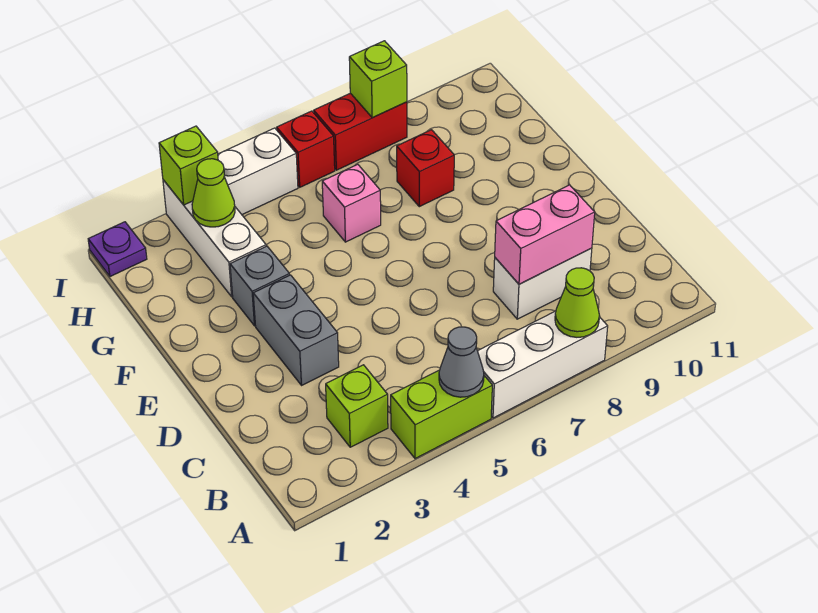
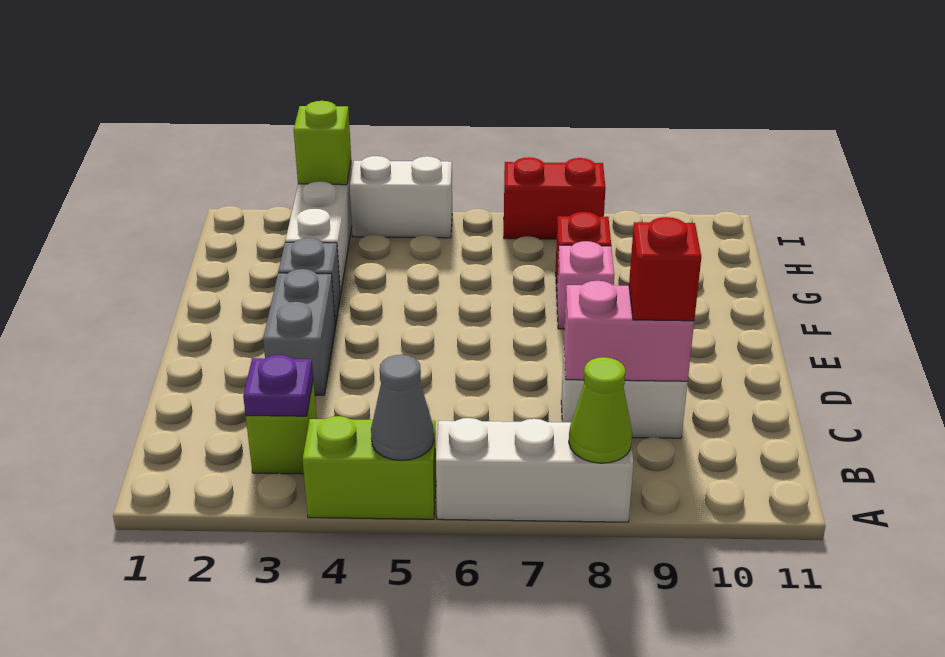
pink brick G6 level 1 -> pink brick F8 level 1
lime cone H3 level 2 -> none
purple plate I1 level 1 -> purple plate B3 level 2
red brick I6 level 1 -> red brick C9 level 3
lime brick I8 level 2 -> none

